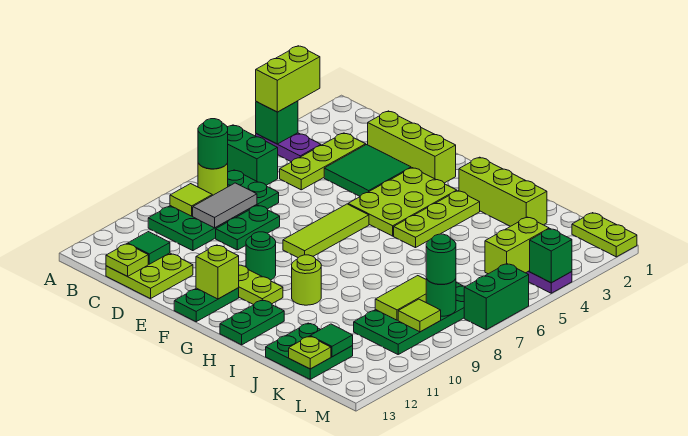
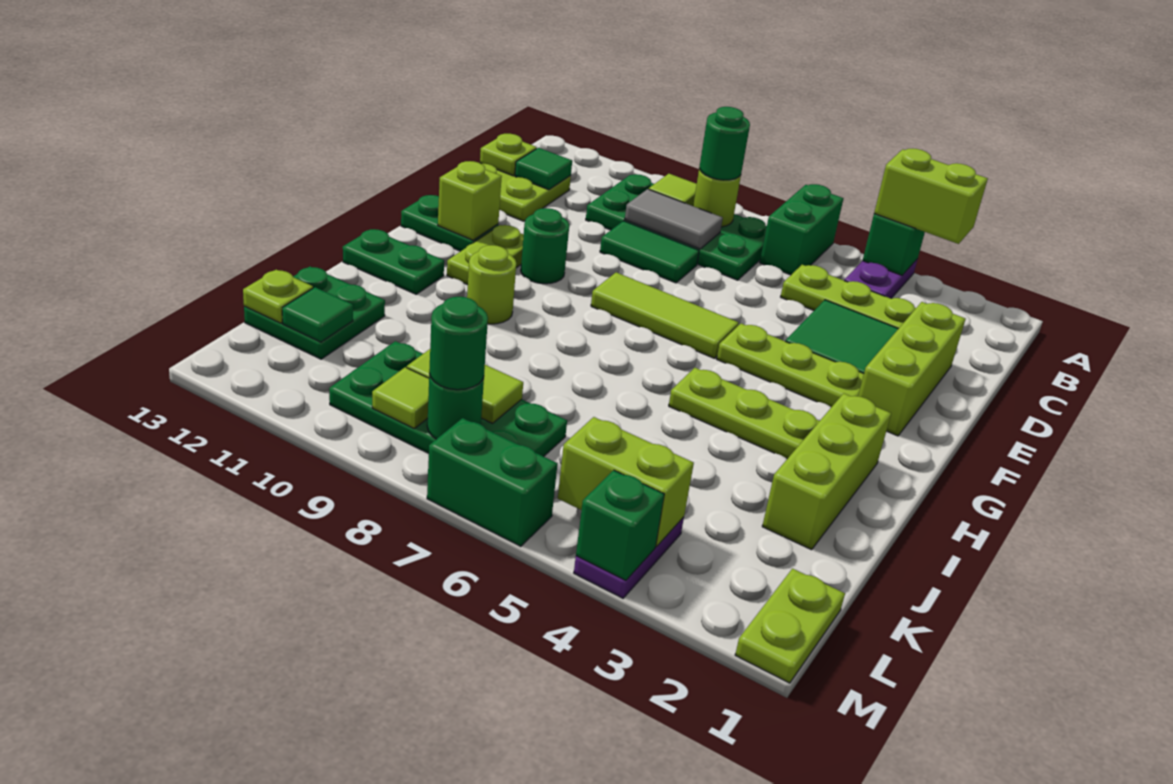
green plate D8:D9 level 1 -> green tile D8:D9 level 1
lime plate F3:G5 level 1 -> lime plate F3:F5 level 1

